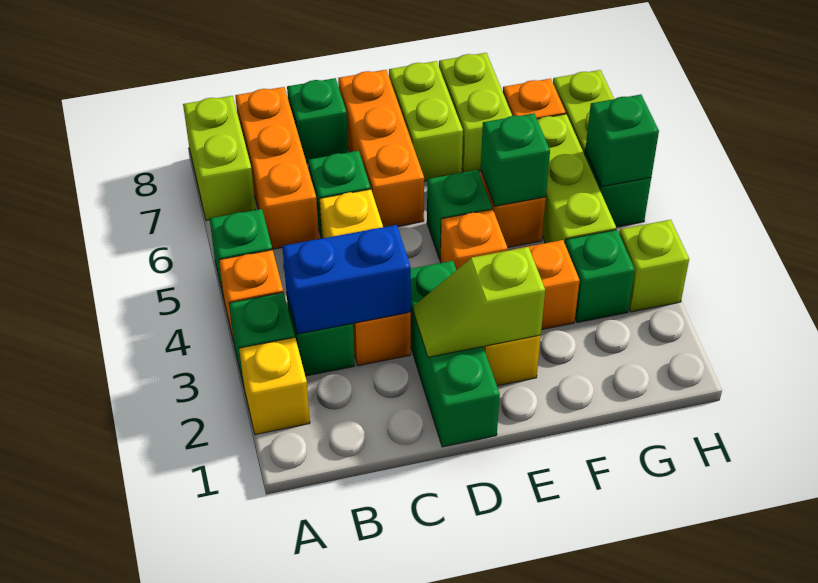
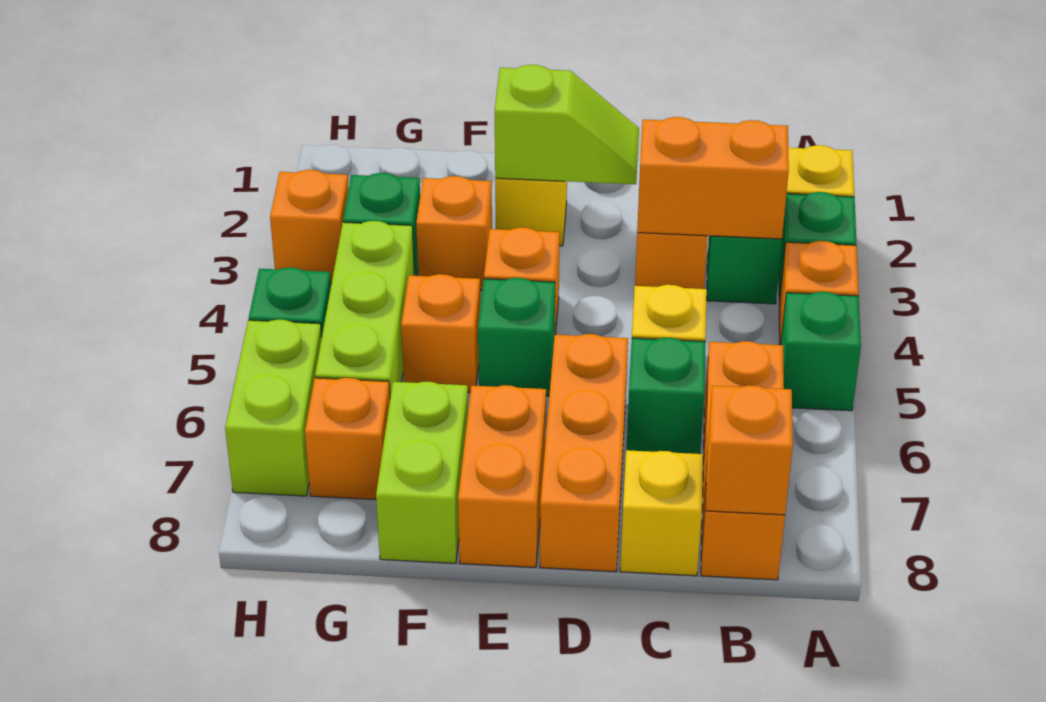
lime brick A7:A8 level 1 -> none
blue brick B3:C3 level 2 -> orange brick B3:C3 level 2
none -> orange brick B8 level 2
green brick C8 level 1 -> yellow brick C8 level 1
green brick D1:D3 level 1 -> none
lime brick E7:E8 level 1 -> orange brick E7:E8 level 1
green brick F5 level 2 -> none
lime brick H3 level 1 -> orange brick H3 level 1
green brick H5 level 2 -> none

